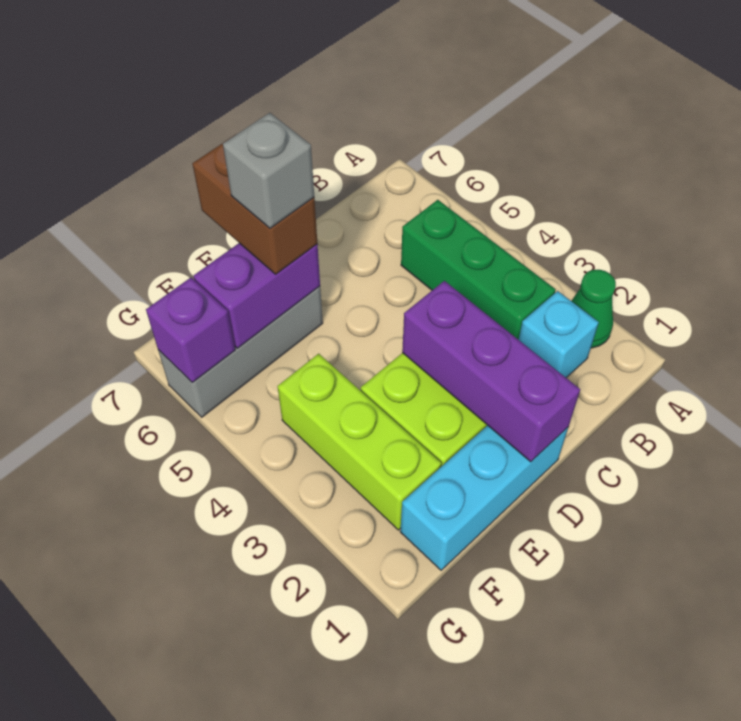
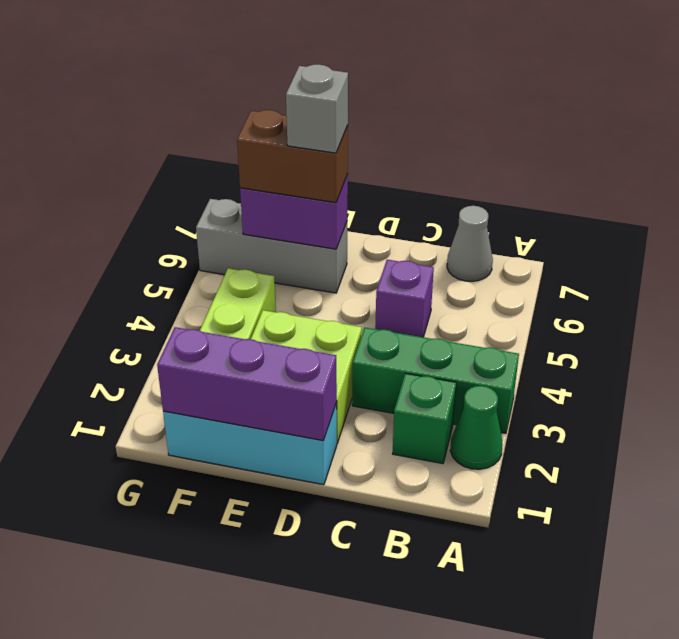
cyan brick B2 level 1 -> green brick B2 level 1
green brick B3:B5 level 1 -> green brick A3:C3 level 1
none -> grey cone B7 level 1
purple brick D1:D3 level 2 -> purple brick D1:F1 level 2
brown brick E6:E7 level 3 -> brown brick E6:F6 level 3
purple brick G6 level 2 -> purple brick C5 level 1

